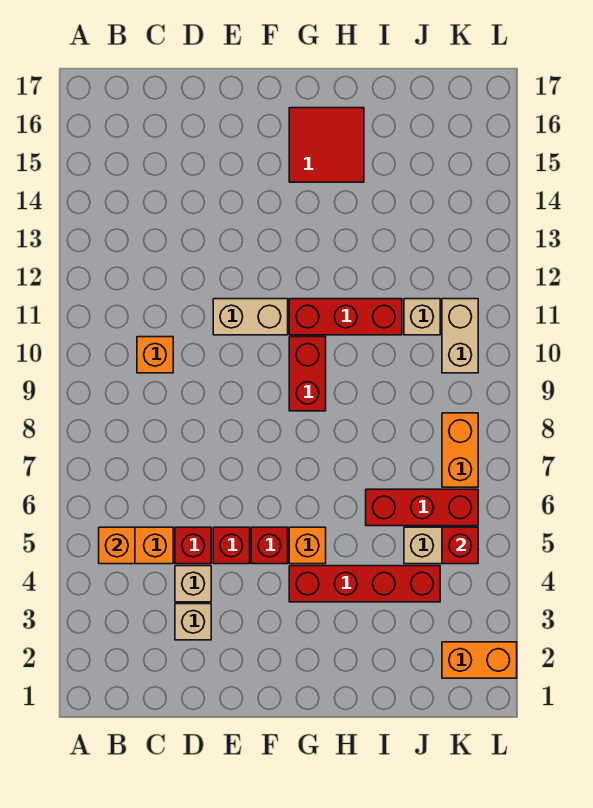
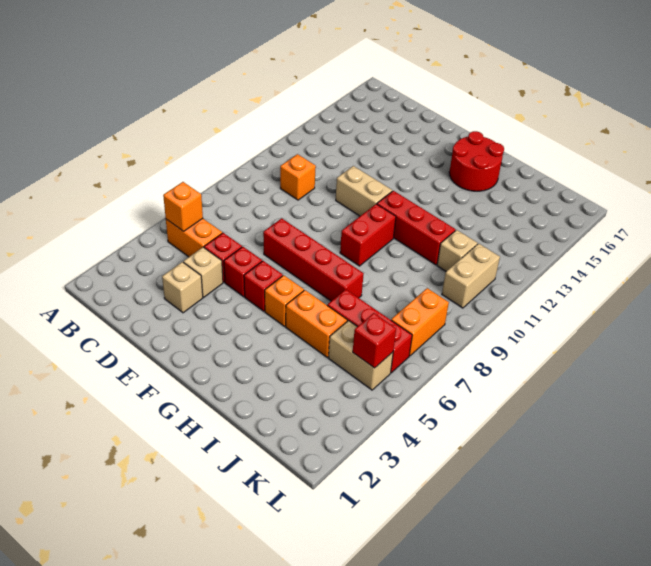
red brick G4:J4 level 1 -> red brick E7:H7 level 1
red tile G15:H16 level 1 -> red round brick G15:H16 level 1
orange brick K2:L2 level 1 -> orange brick H5:I5 level 1

